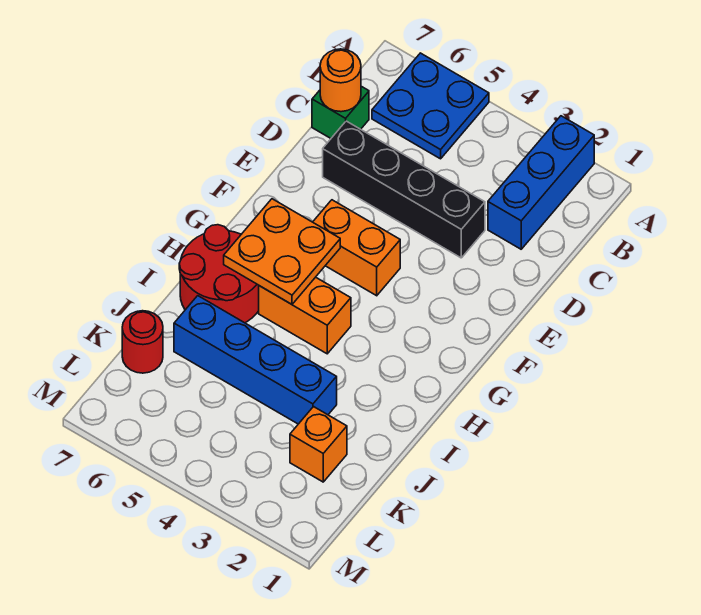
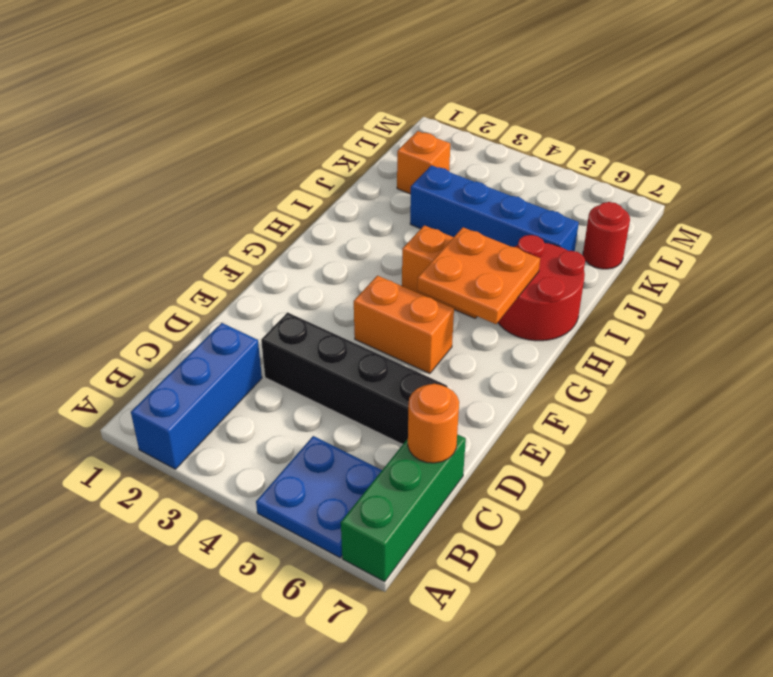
green brick C7 level 1 -> green brick A7:C7 level 1

